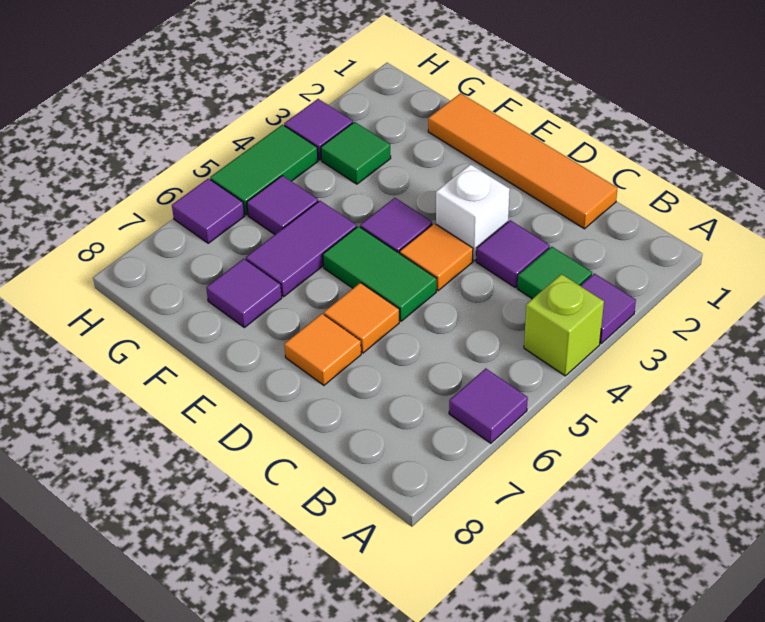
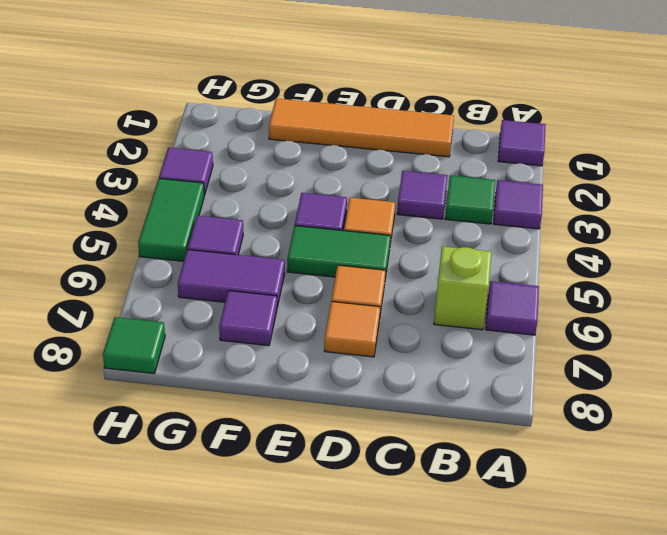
lime brick A4 level 1 -> lime brick B6 level 1
white brick D3 level 1 -> none
purple tile F5:F6 level 1 -> purple tile F6:G6 level 1
green tile G3 level 1 -> green tile H8 level 1
purple tile H6 level 1 -> purple tile A1 level 1

